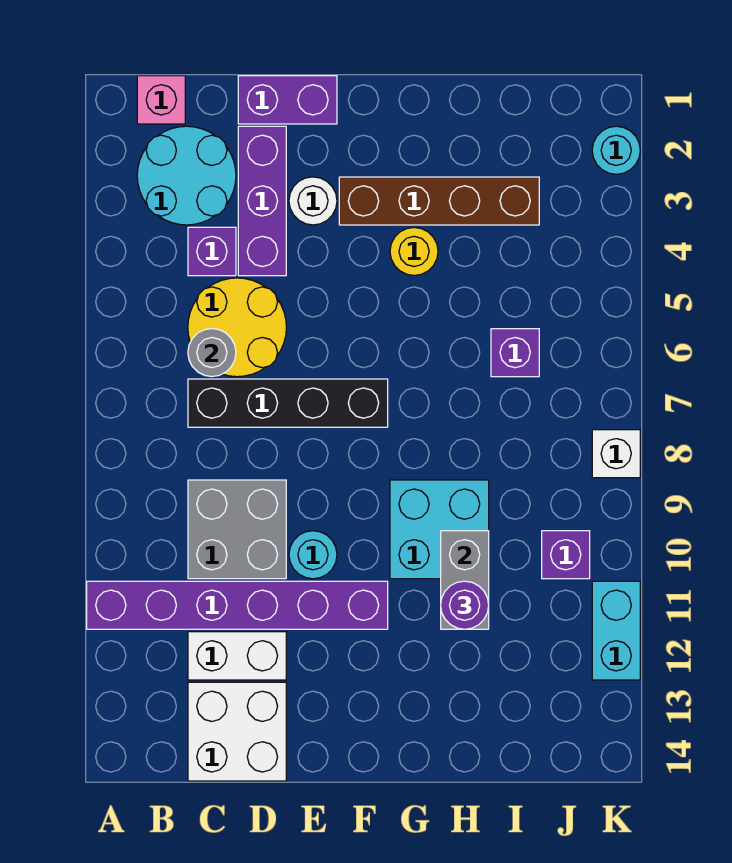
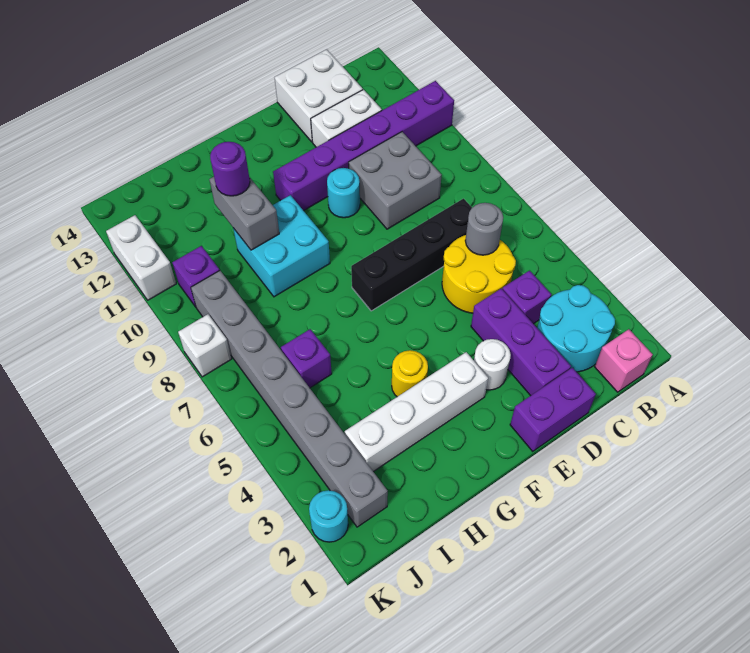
brown brick F3:I3 level 1 -> white brick F3:I3 level 1
none -> grey brick J2:J9 level 1
cyan brick K11:K12 level 1 -> white brick K11:K12 level 1

